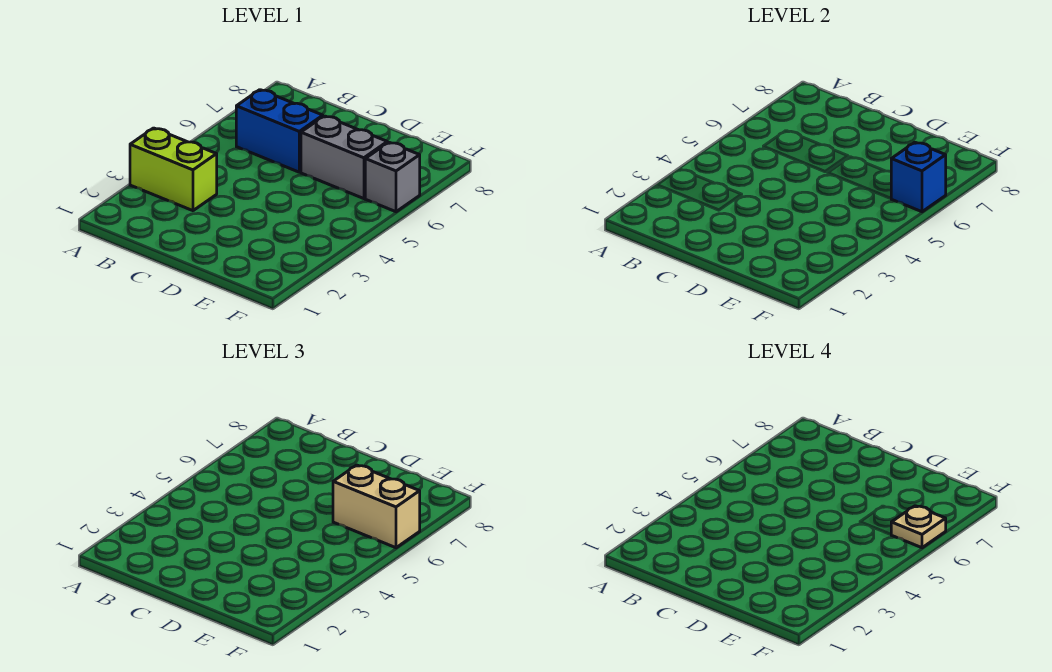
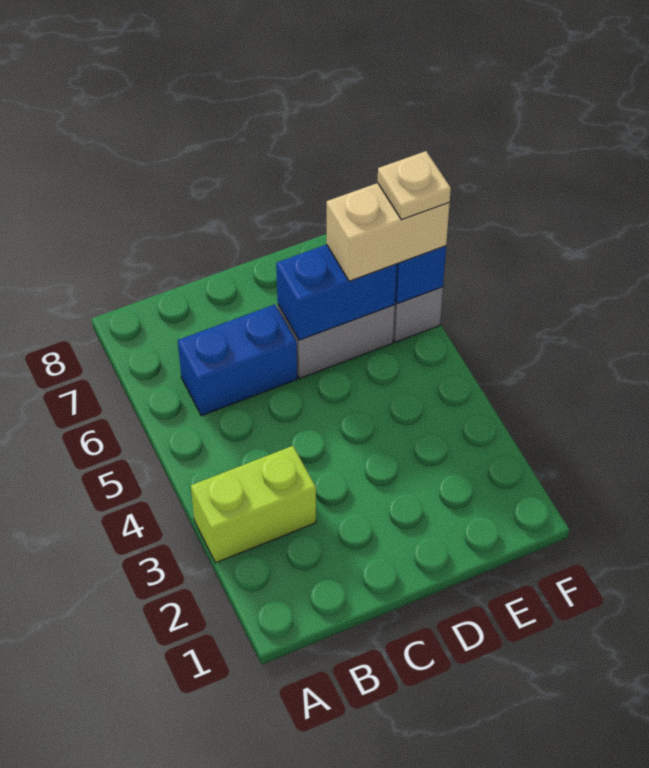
none -> blue brick D6:E6 level 2

